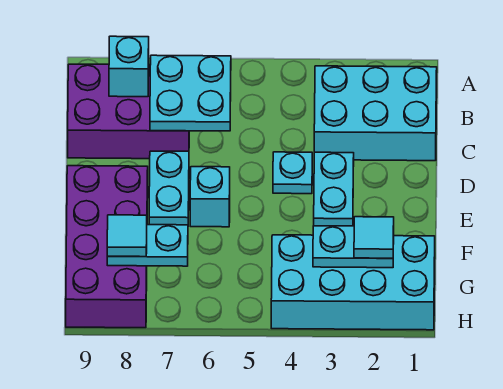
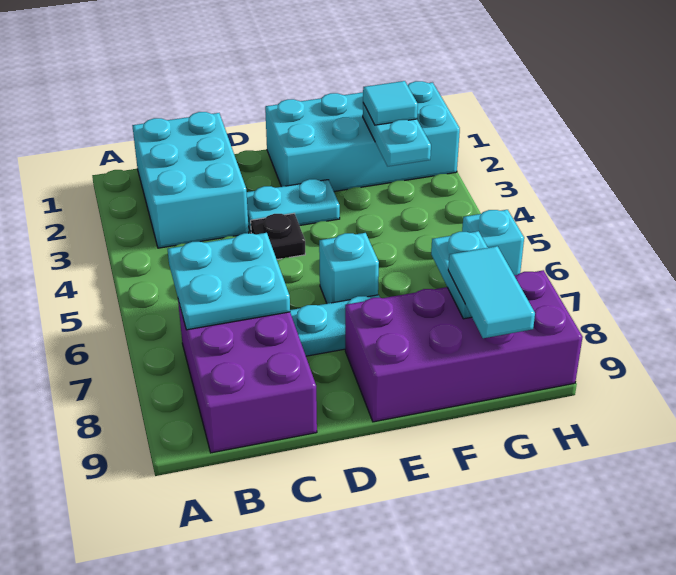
cyan brick B8 level 2 -> cyan brick H6 level 1
cyan plate D4 level 1 -> black plate D4 level 1
cyan brick G1:H4 level 1 -> cyan brick E1:H2 level 1
cyan tile G8 level 3 -> cyan tile G8:G9 level 3

